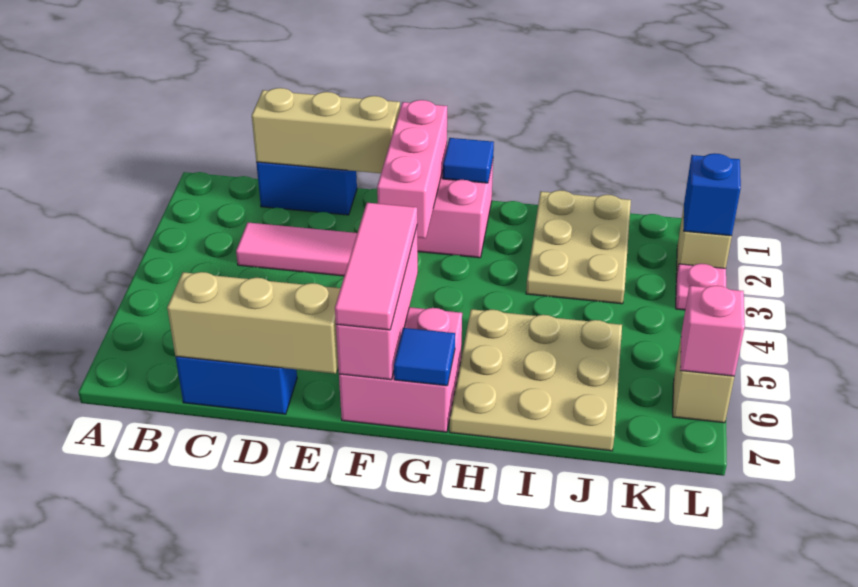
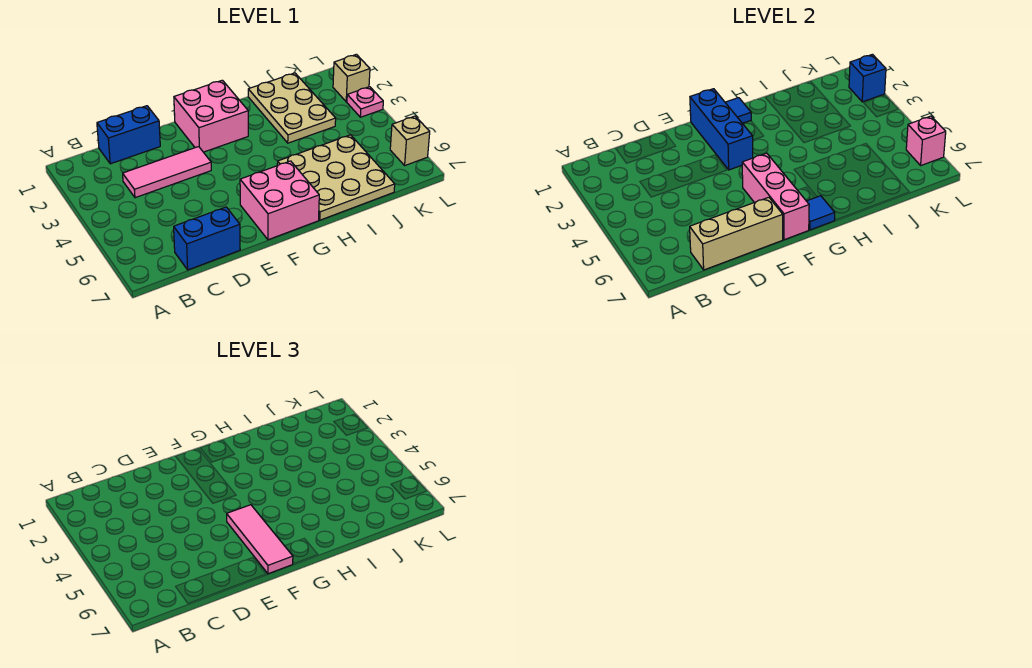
tan brick C1:E1 level 2 -> none
pink brick F1:F3 level 2 -> blue brick F1:F3 level 2

